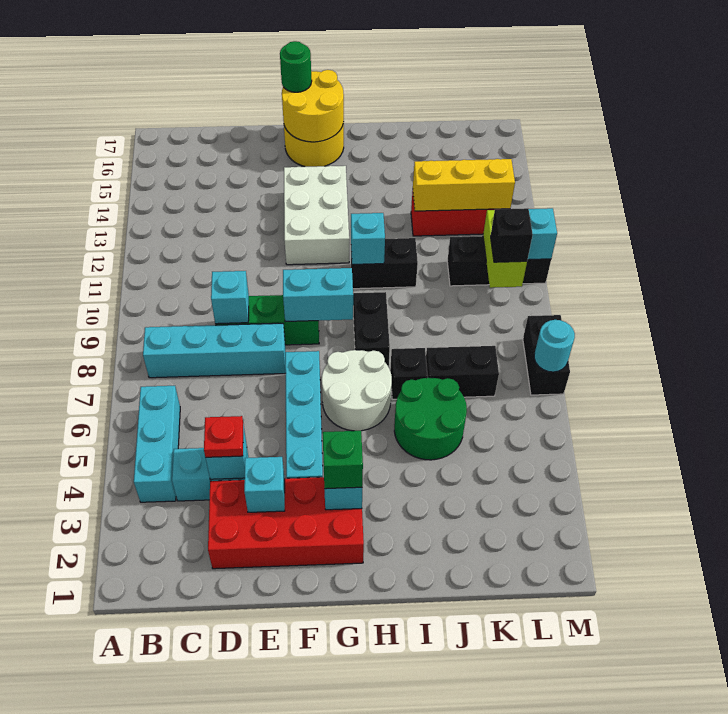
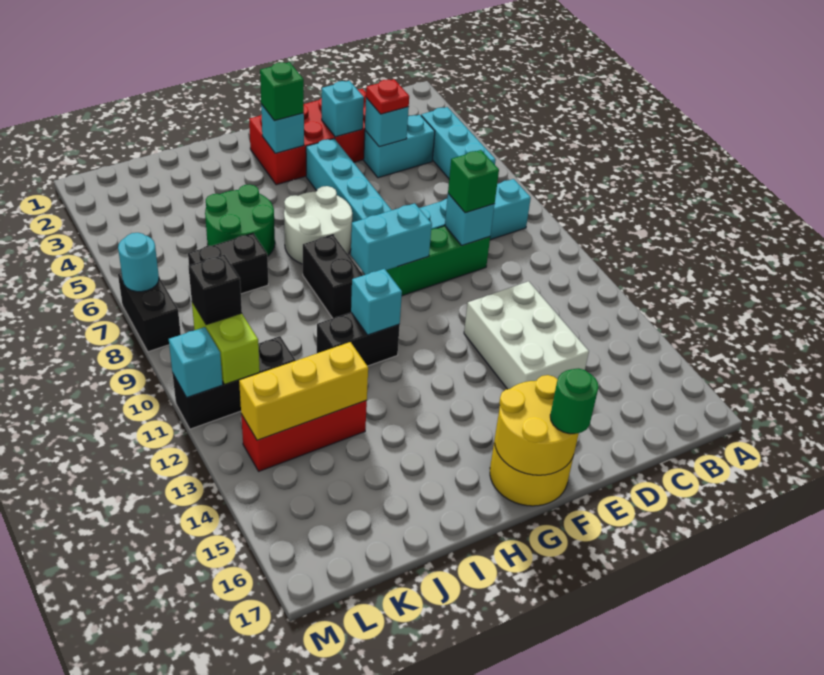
none -> green brick D9 level 3
white brick F12:G14 level 1 -> white brick D12:E14 level 1
black brick I7 level 1 -> none

